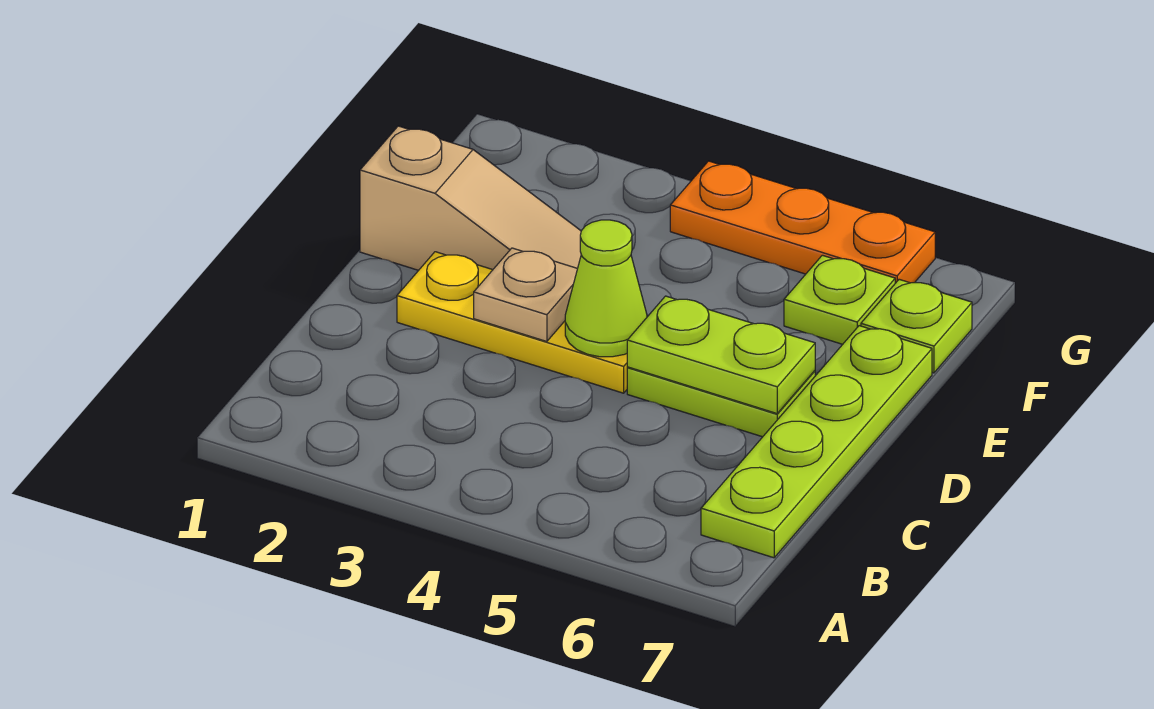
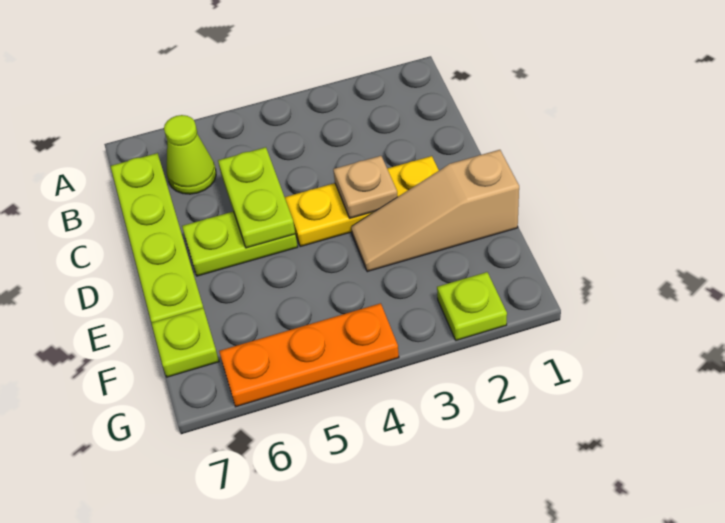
lime cone D4 level 2 -> lime cone B6 level 1
lime plate D5:D6 level 2 -> lime plate C5:D5 level 2
lime plate F6 level 1 -> lime plate G2 level 1

